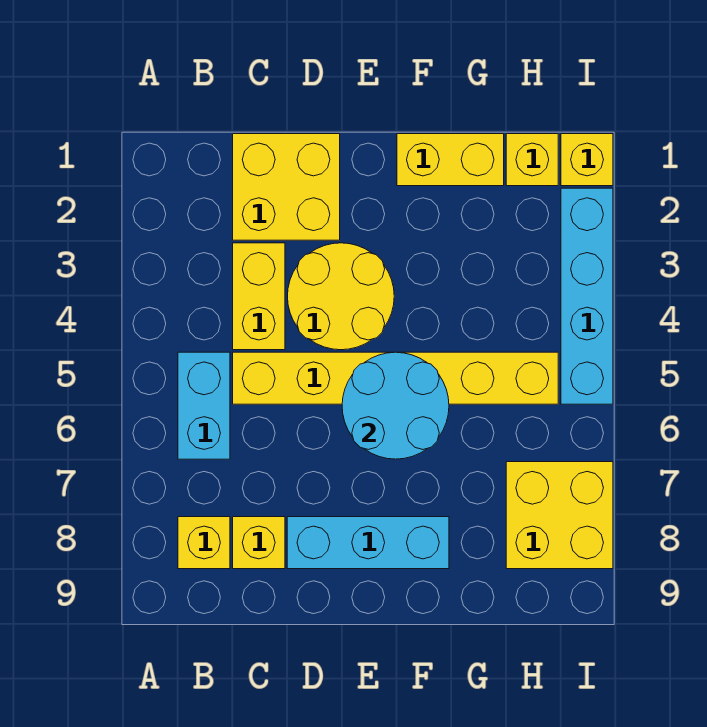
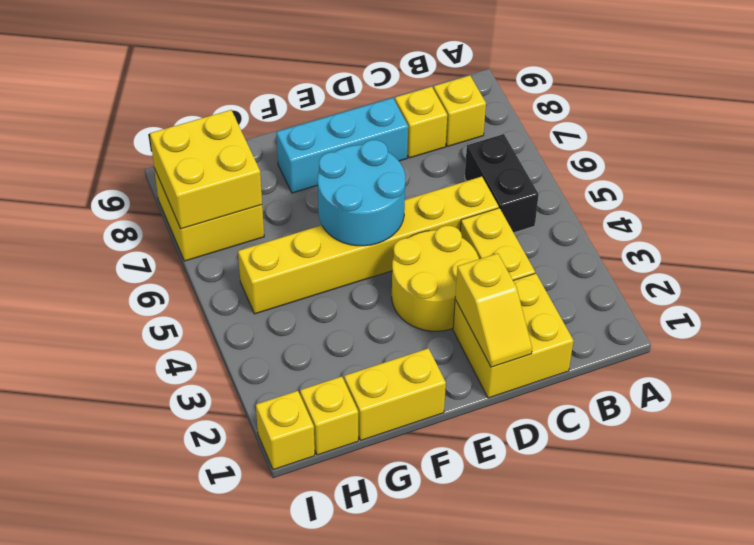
cyan brick B5:B6 level 1 -> black brick B5:B6 level 1
none -> yellow slope D1:D2 level 2 top 2
none -> yellow brick H7:I8 level 2
cyan brick I2:I5 level 1 -> none

